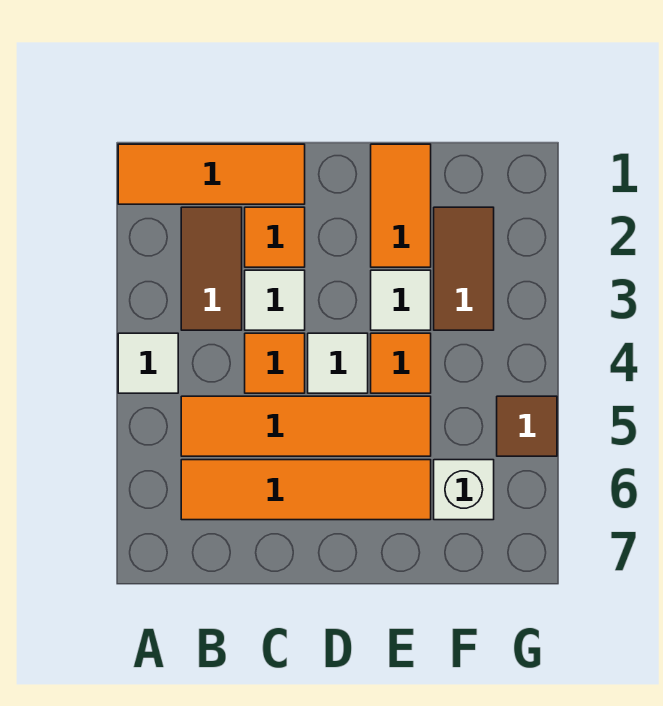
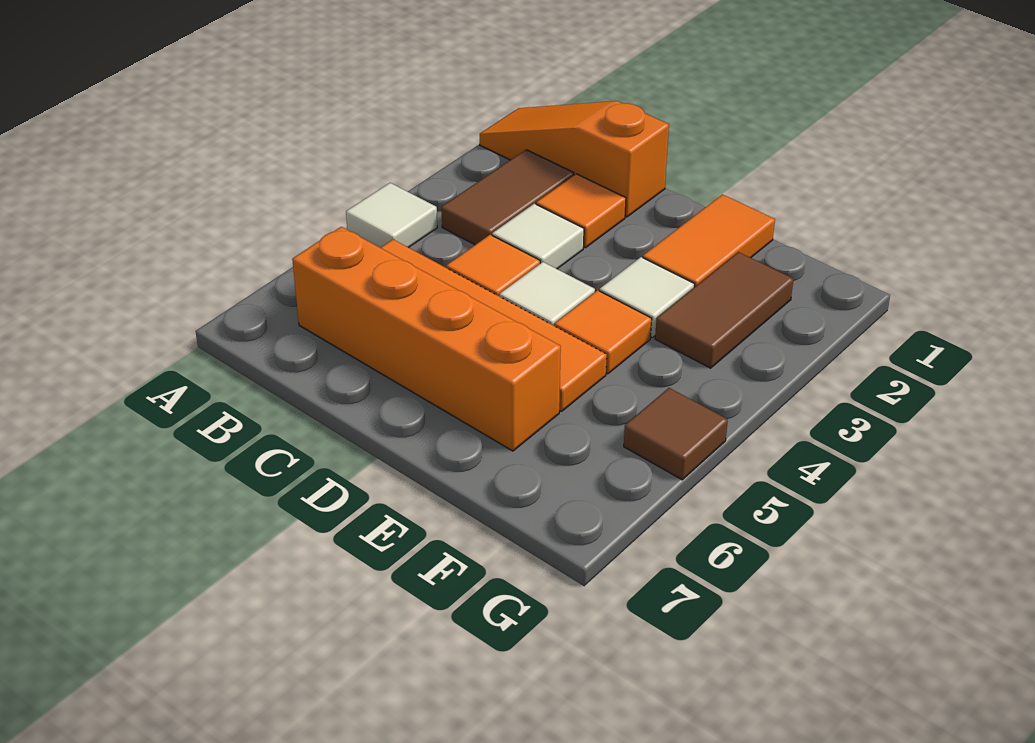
orange tile A1:C1 level 1 -> orange slope A1:C1 level 1 top C
orange tile B6:E6 level 1 -> orange brick B6:E6 level 1
white brick F6 level 1 -> none

